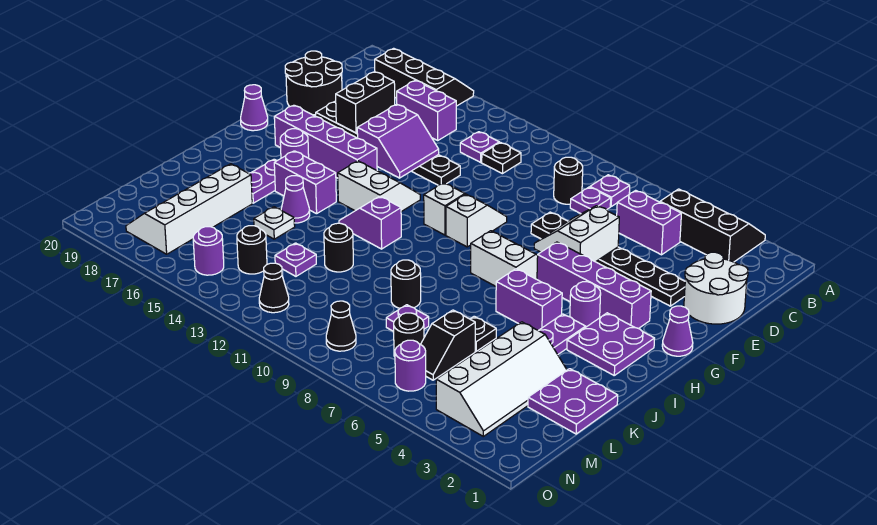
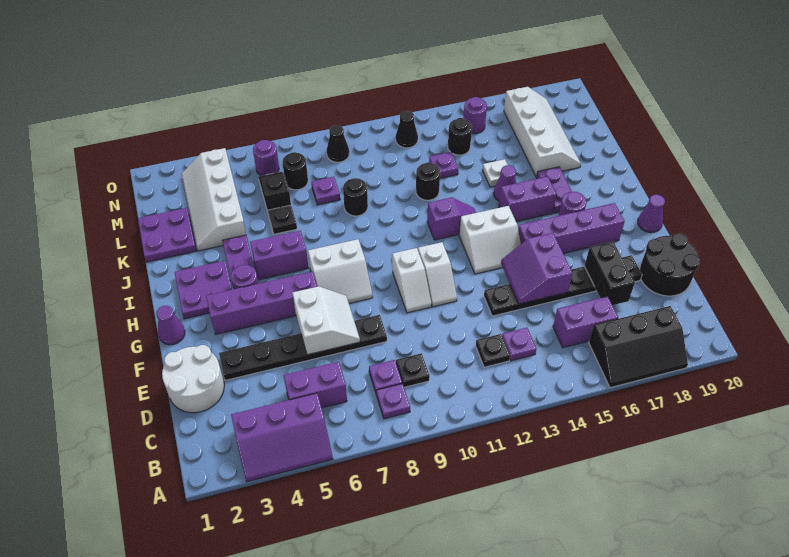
black slope A3:B5 level 1 top B -> purple slope A3:B5 level 1 top B
black round brick C9 level 1 -> black plate C9 level 1

